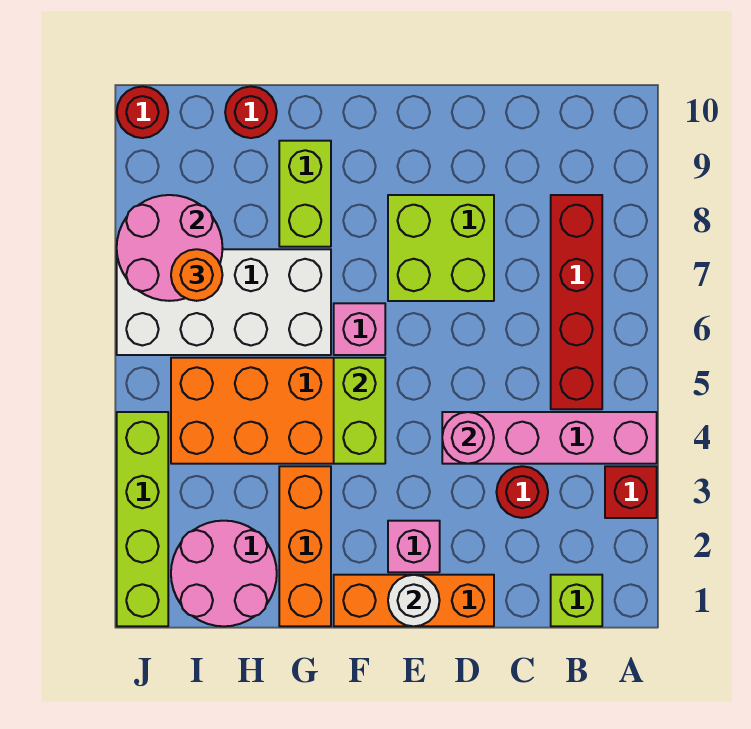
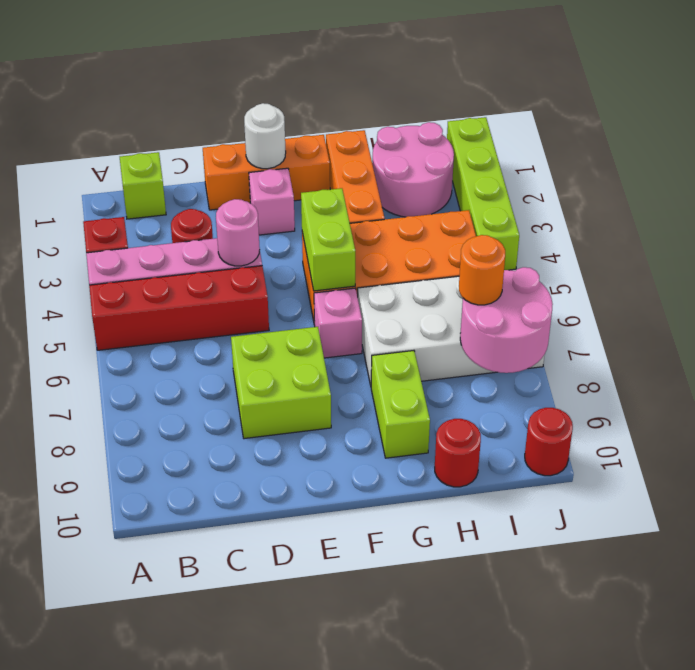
red brick B5:B8 level 1 -> red brick A5:D5 level 1

